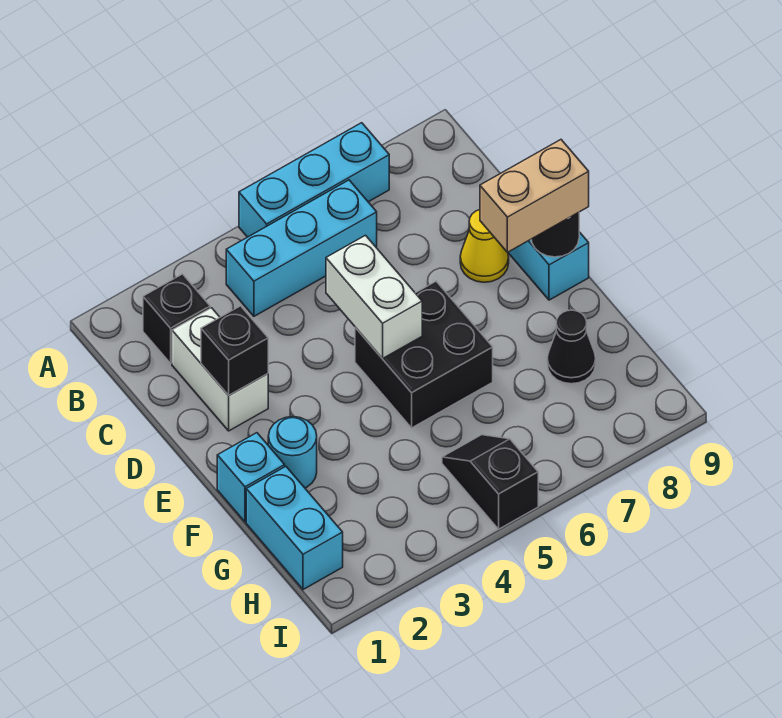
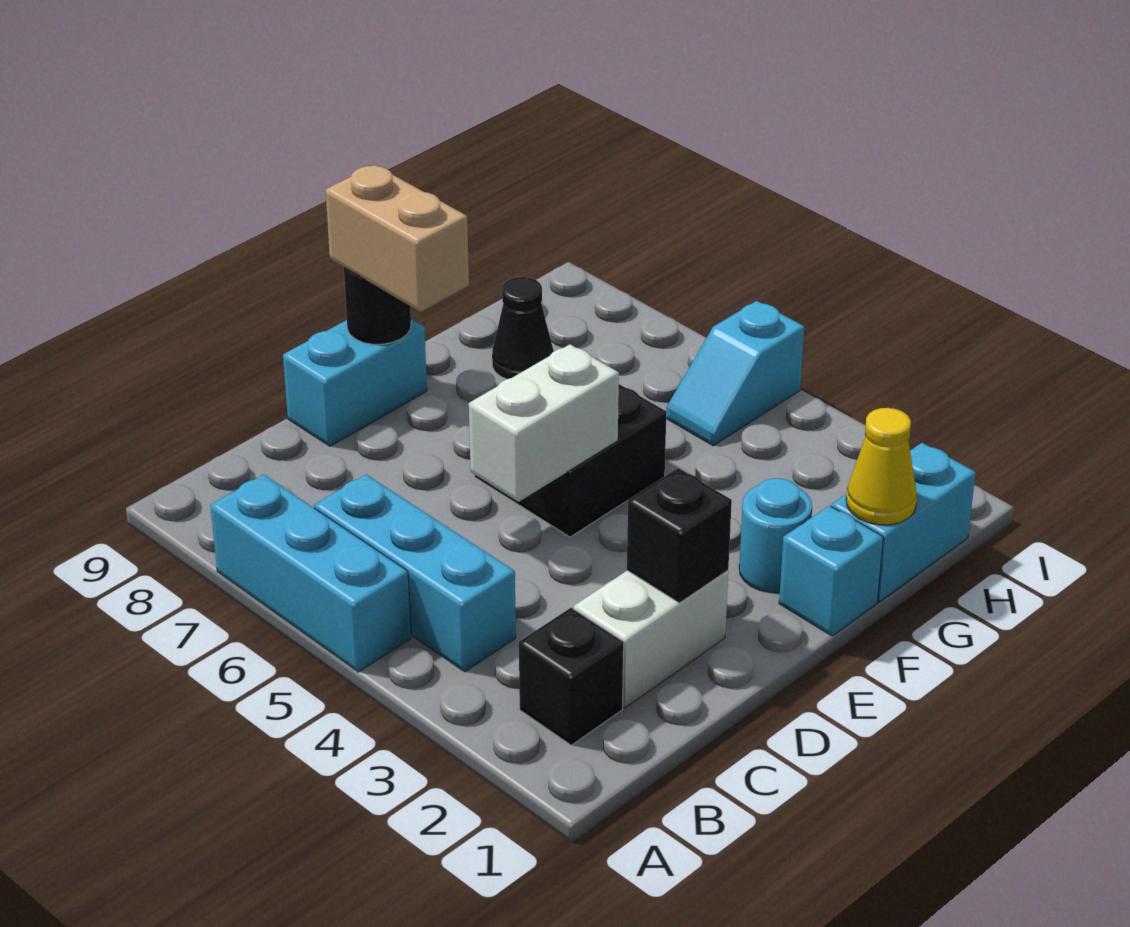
yellow cone D8 level 1 -> yellow cone G1 level 2
black slope H5:I5 level 1 top I -> cyan slope H5:I5 level 1 top I

